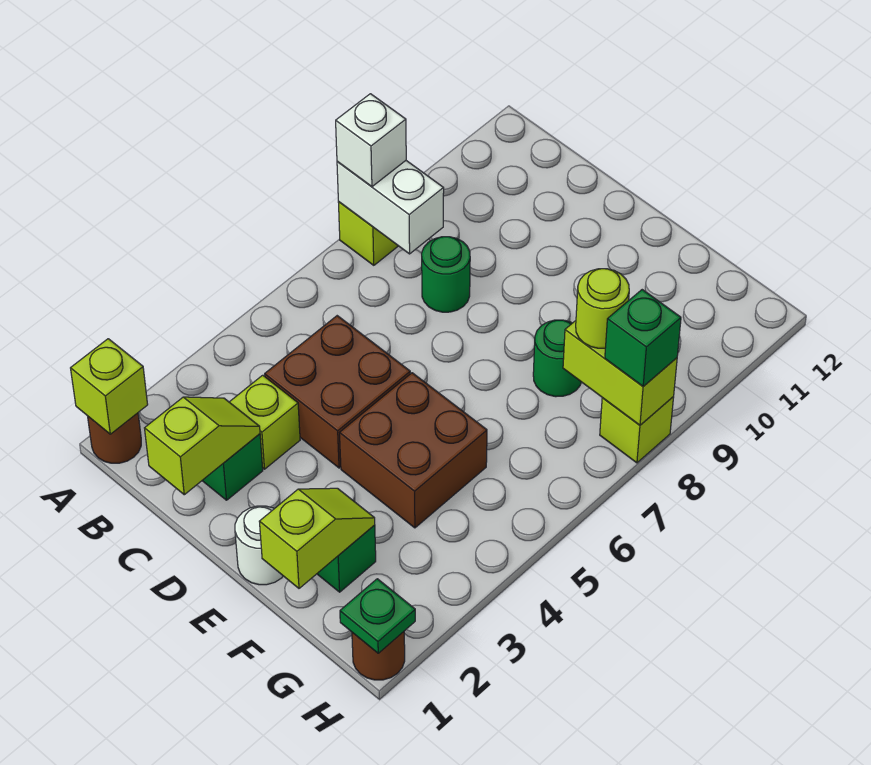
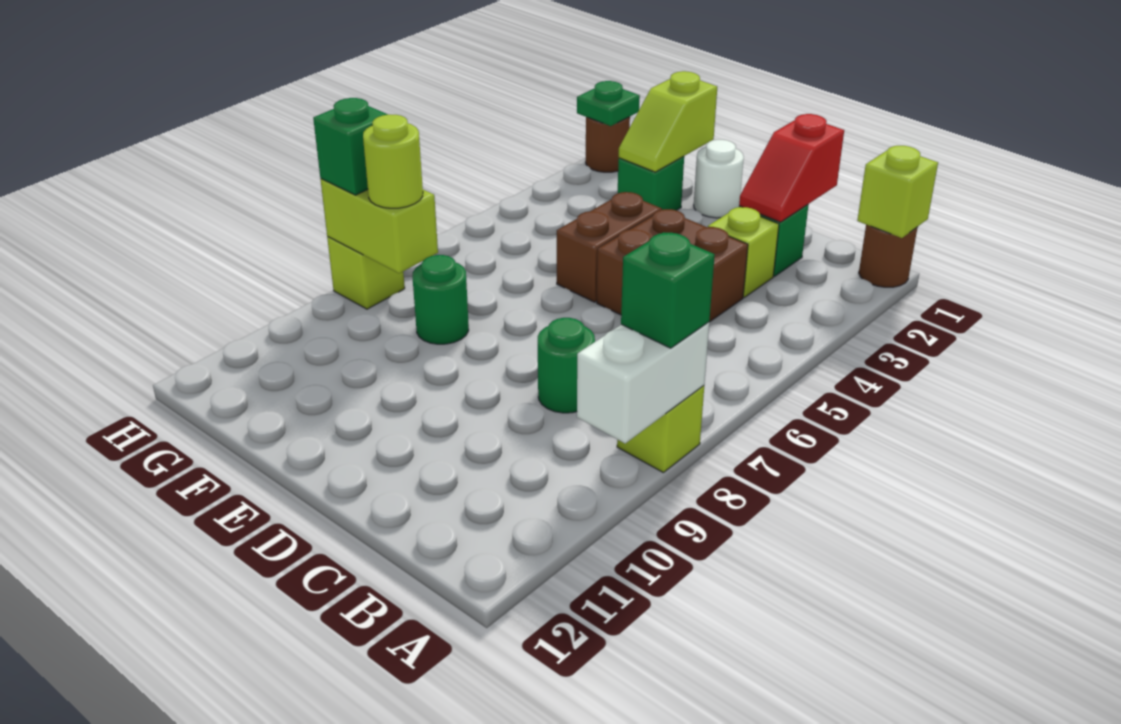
white brick A8:B8 level 2 -> white brick A8:A9 level 2
white brick A8 level 3 -> green brick A8 level 3
lime slope C1:C2 level 2 top 1 -> red slope C1:C2 level 2 top 1
brown brick E4:F5 level 1 -> brown brick E4:E5 level 1

